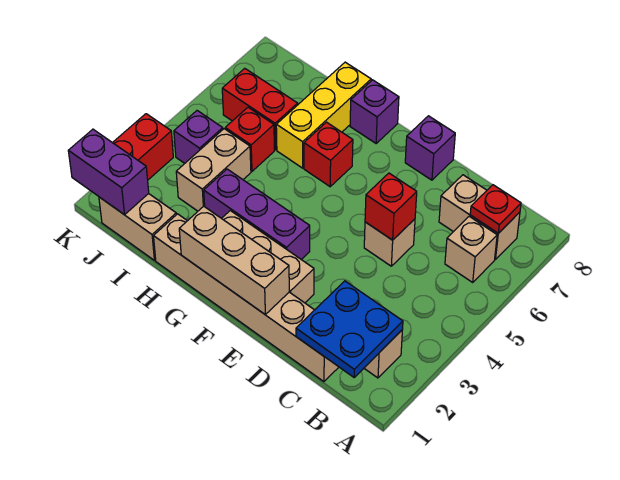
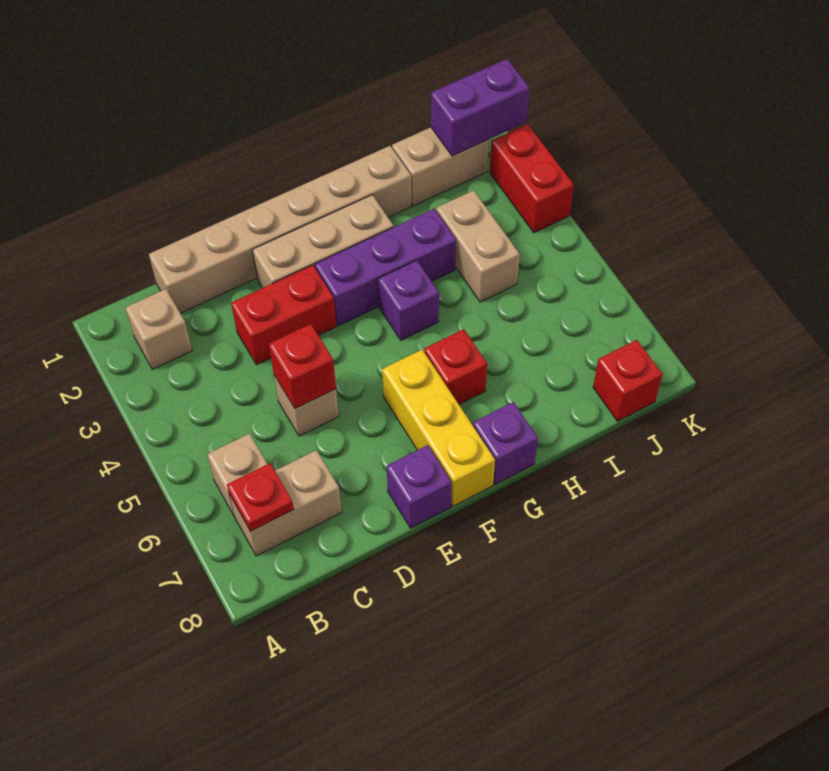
blue plate B1:C2 level 2 -> none
tan brick E1:G1 level 2 -> none
yellow brick H6:H8 level 1 -> yellow brick F6:F8 level 1
red brick I5 level 1 -> red brick J8 level 1
red brick I6:J6 level 1 -> red brick D3:E3 level 1
purple brick J4 level 1 -> purple brick G4 level 1

